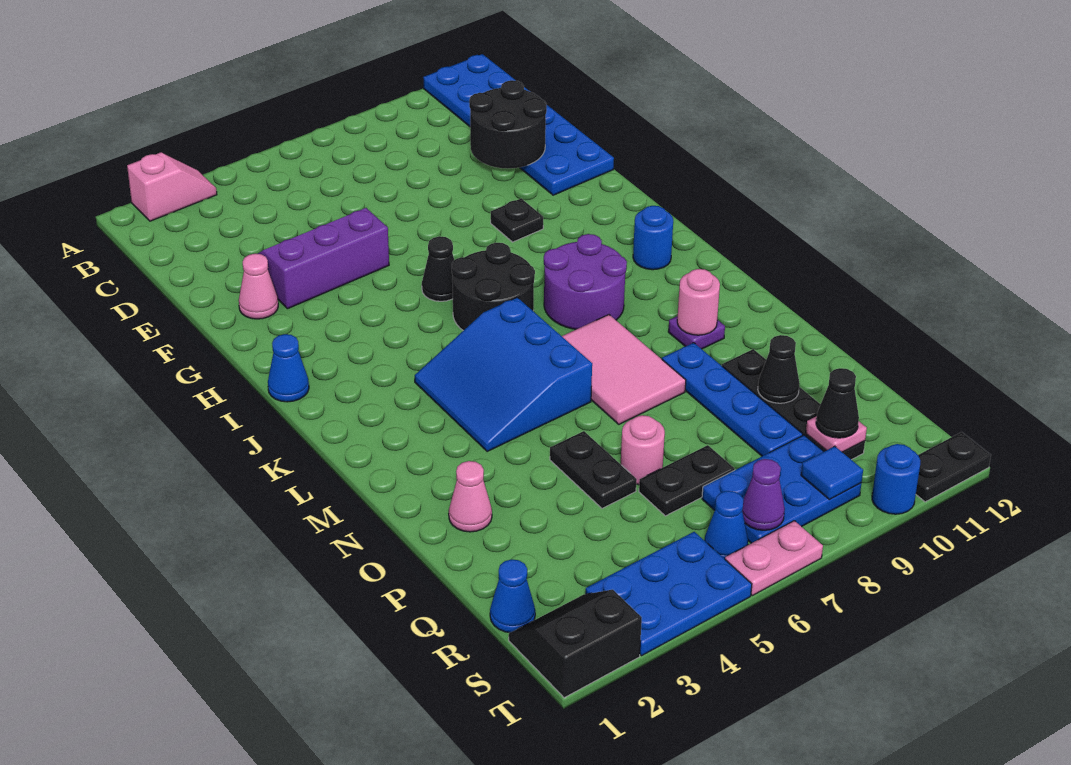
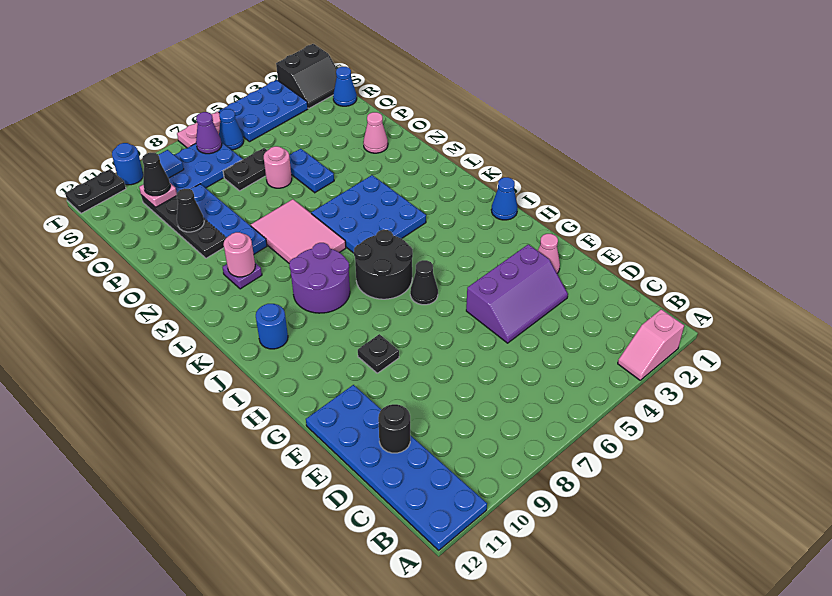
black round brick D10:E11 level 2 -> black round brick D11 level 2
blue slope K4:M6 level 1 top 6 -> blue plate K4:M6 level 1
black plate O5:P5 level 1 -> blue plate O5:P5 level 1

